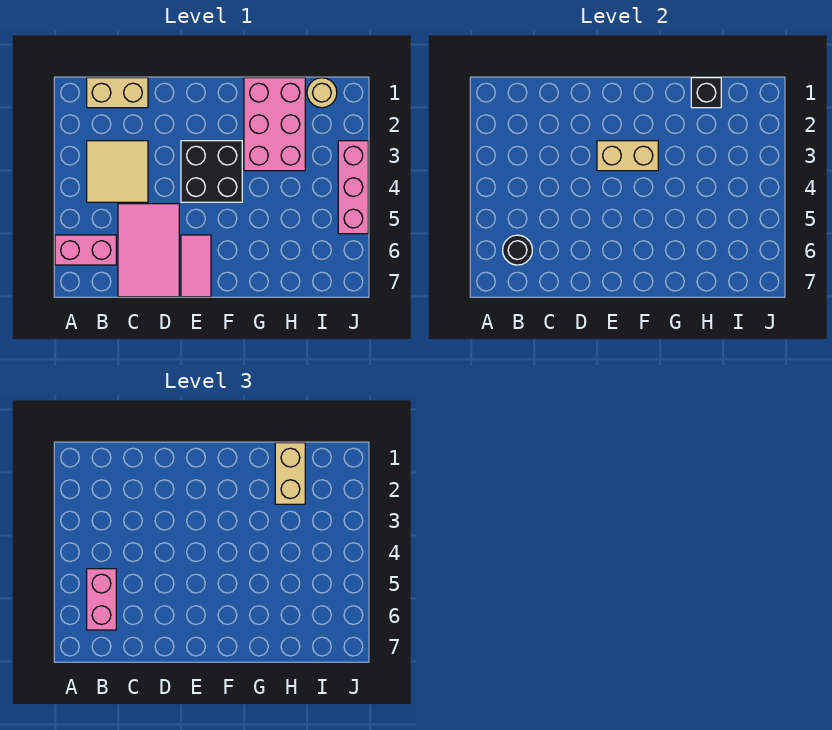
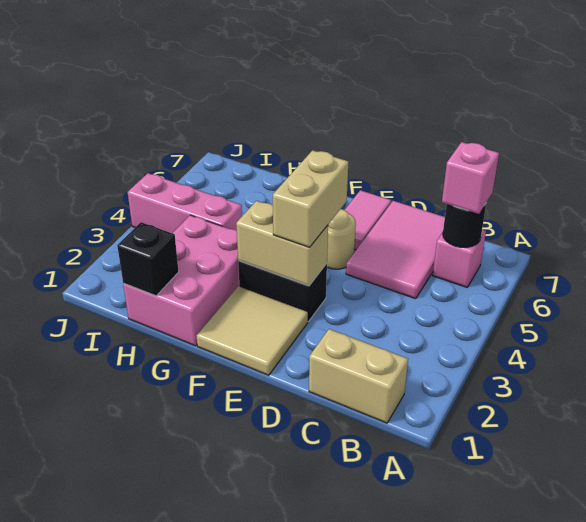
pink brick A6:B6 level 1 -> pink brick B6 level 1
tan tile B3:C4 level 1 -> tan tile E1:F2 level 1
pink brick B5:B6 level 3 -> pink brick B6 level 3
black brick E3:F4 level 1 -> black brick E3:F3 level 1
tan brick H1:H2 level 3 -> tan brick E3:E4 level 3
tan round brick I1 level 1 -> tan round brick E5 level 1
pink brick J3:J5 level 1 -> pink brick H4:J4 level 1

